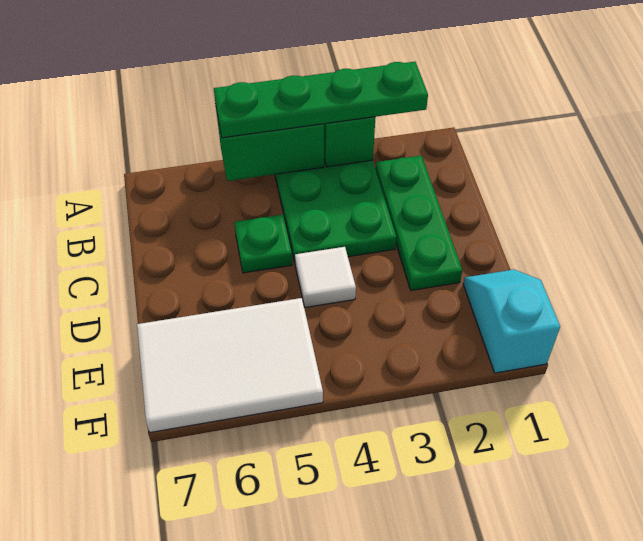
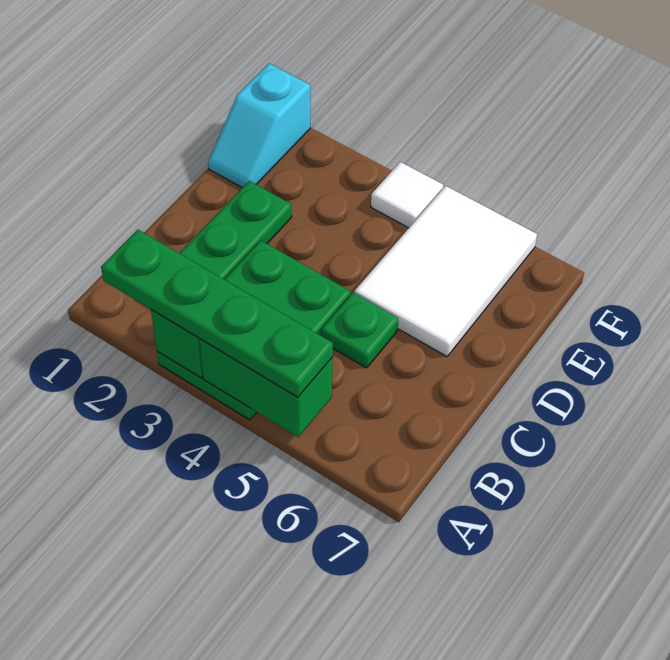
white tile D4 level 1 -> white tile F4 level 1
white tile E5:F7 level 1 -> white tile D5:F6 level 1

